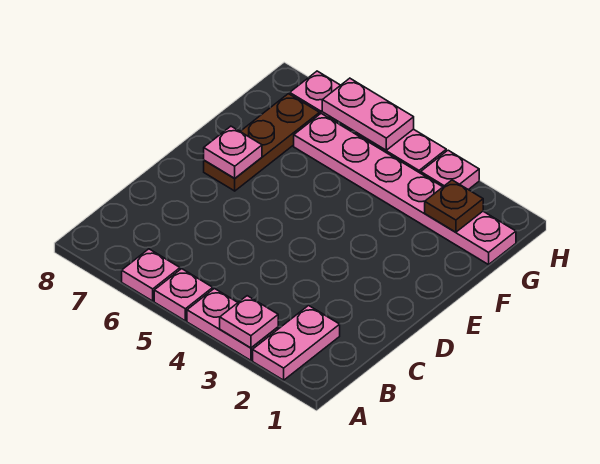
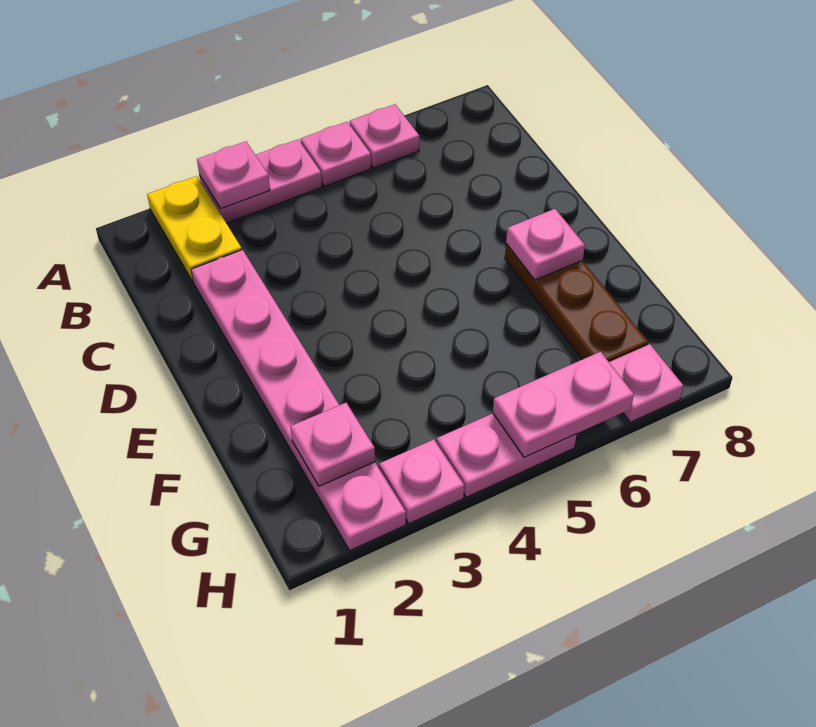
pink plate A2:B2 level 1 -> yellow plate A2:B2 level 1
pink plate G1:G6 level 1 -> pink plate C2:H2 level 1
brown plate G2 level 2 -> pink plate G2 level 2

